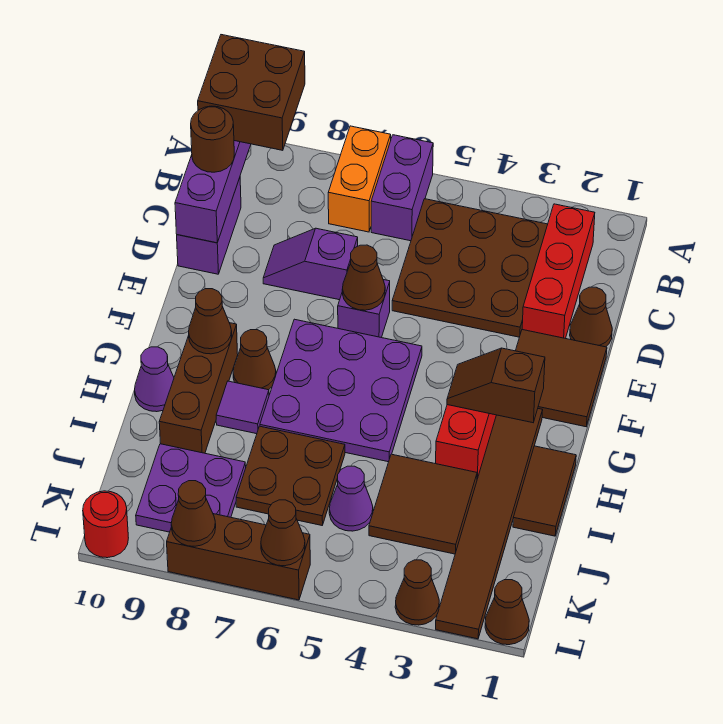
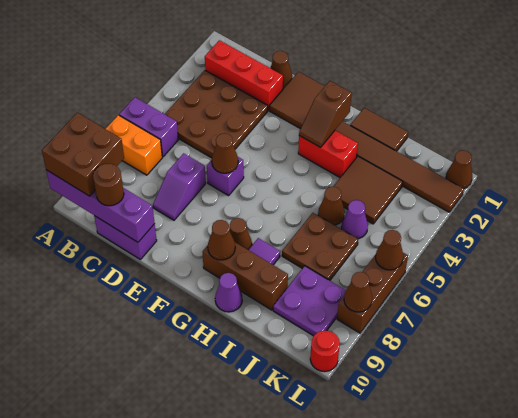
purple plate F5:H7 level 1 -> none
brown cone L3 level 1 -> brown cone I5 level 1

